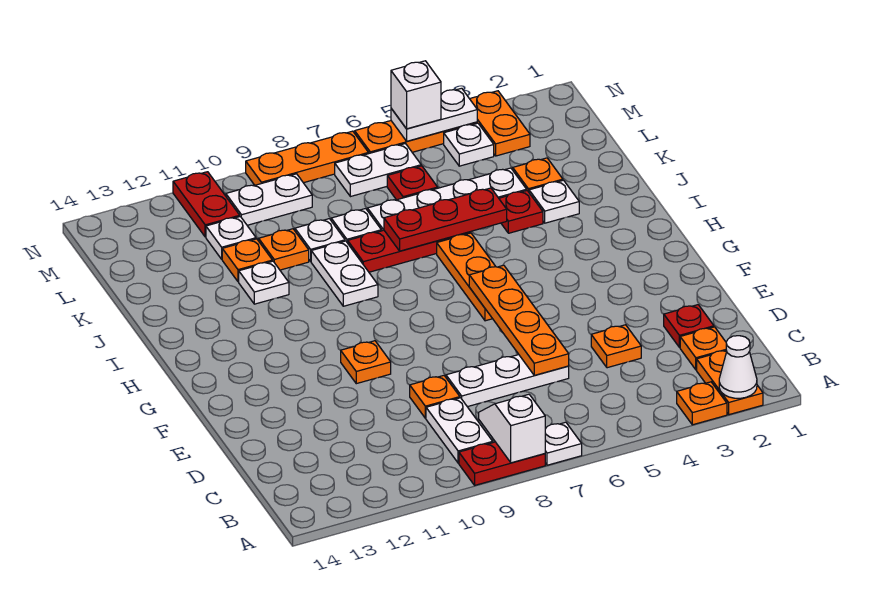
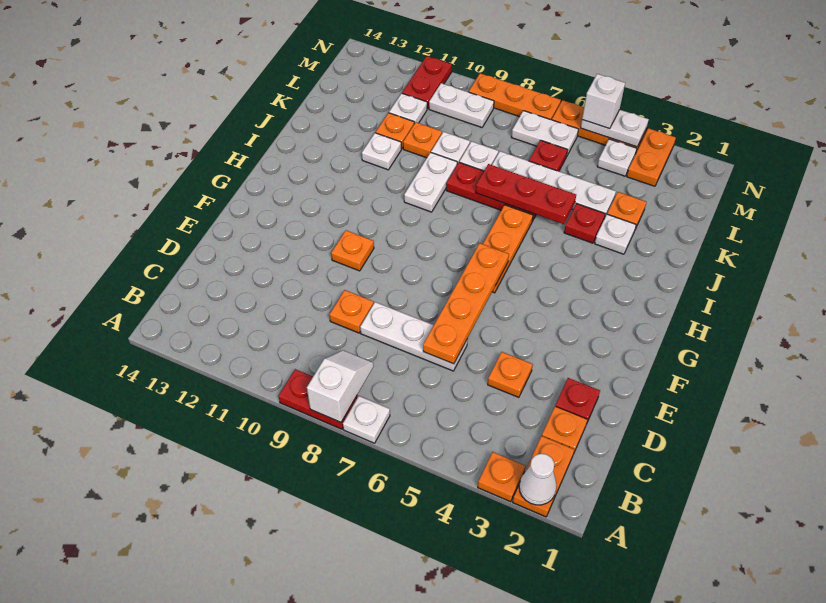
white plate B9:C9 level 1 -> none

